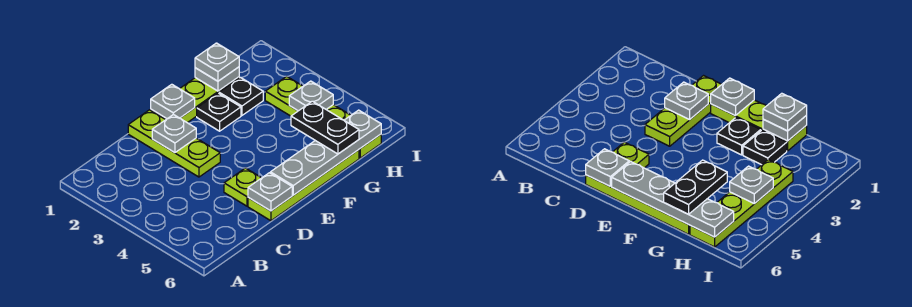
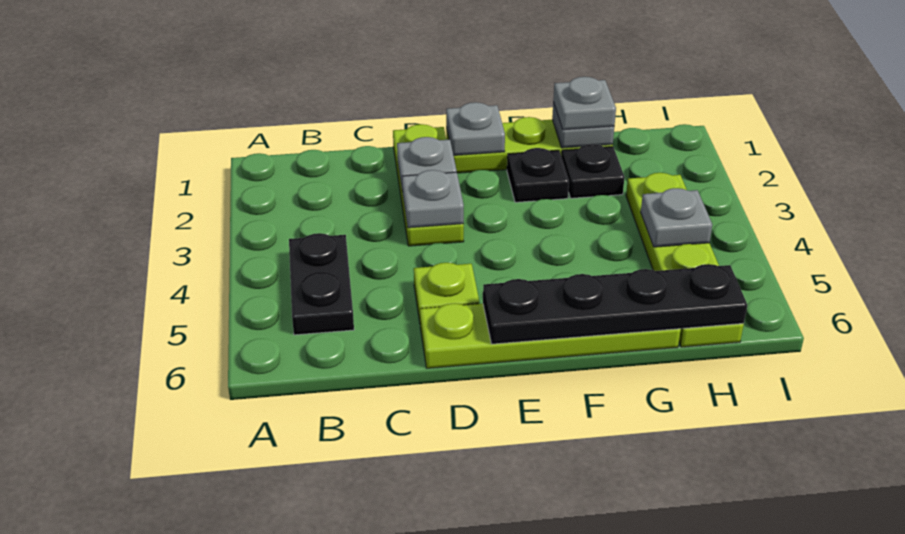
grey plate D6 level 2 -> grey plate D3 level 2
grey plate E6:H6 level 2 -> black plate E6:H6 level 2
black plate G5:G6 level 3 -> black plate B4:B5 level 1

